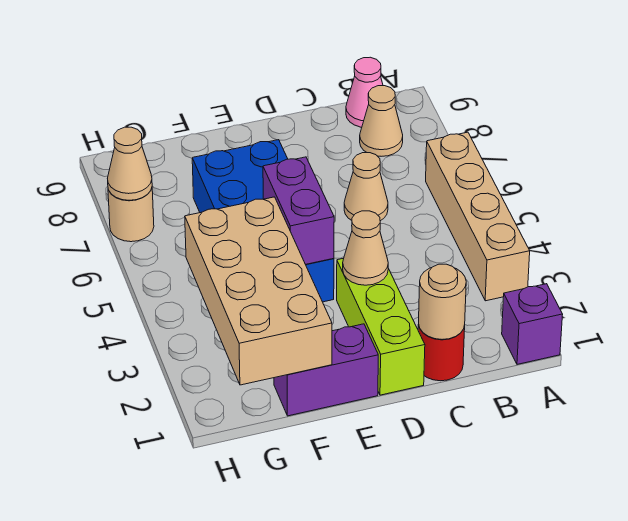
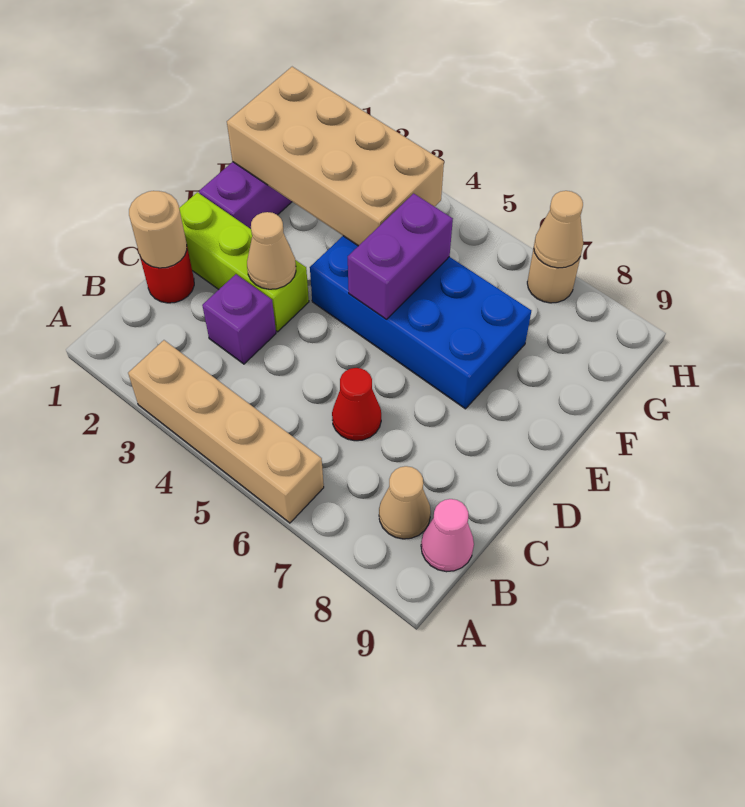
purple brick A1 level 1 -> purple brick C3 level 1
tan cone C6 level 1 -> red cone C6 level 1
purple brick E4:E5 level 2 -> purple brick E5:F5 level 2

